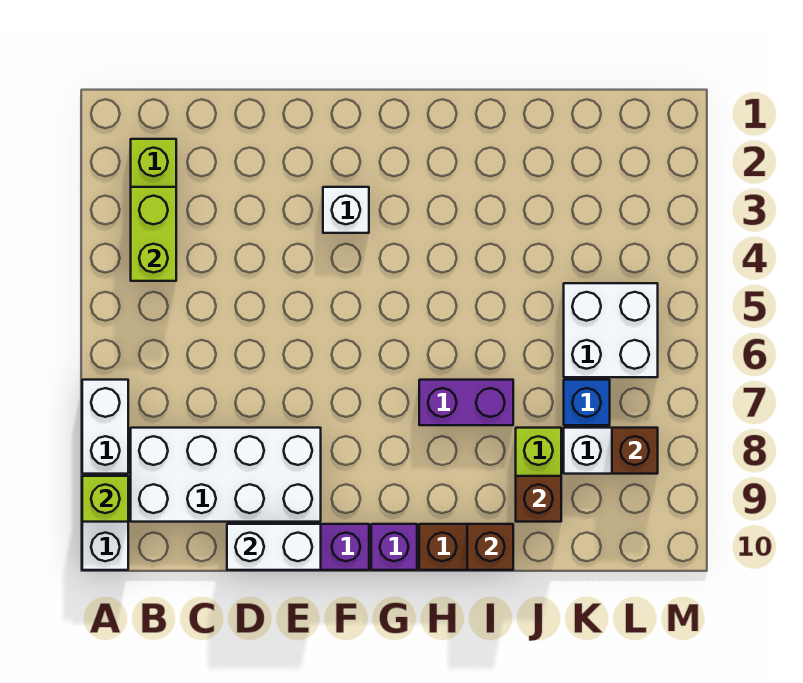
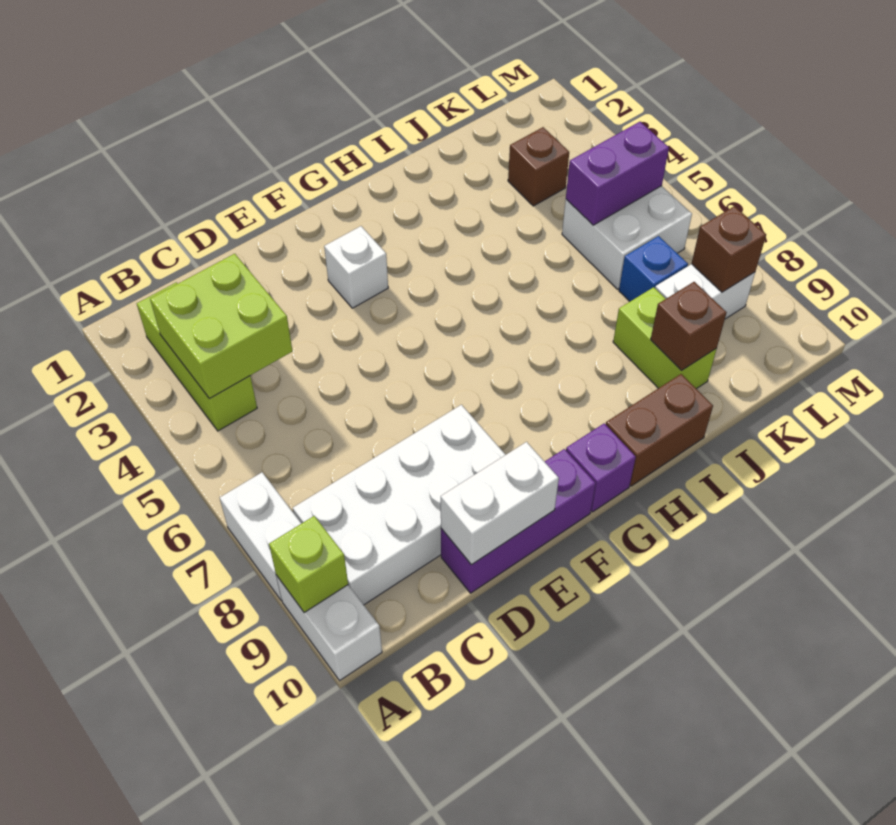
lime brick B3:B4 level 2 -> lime brick B3:C4 level 2
purple brick H7:I7 level 1 -> purple brick K5:L5 level 2
brown brick I10 level 2 -> brown brick K3 level 1

